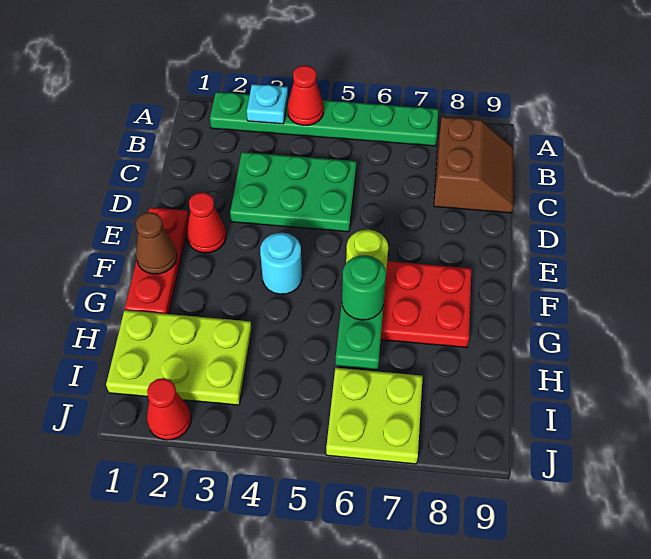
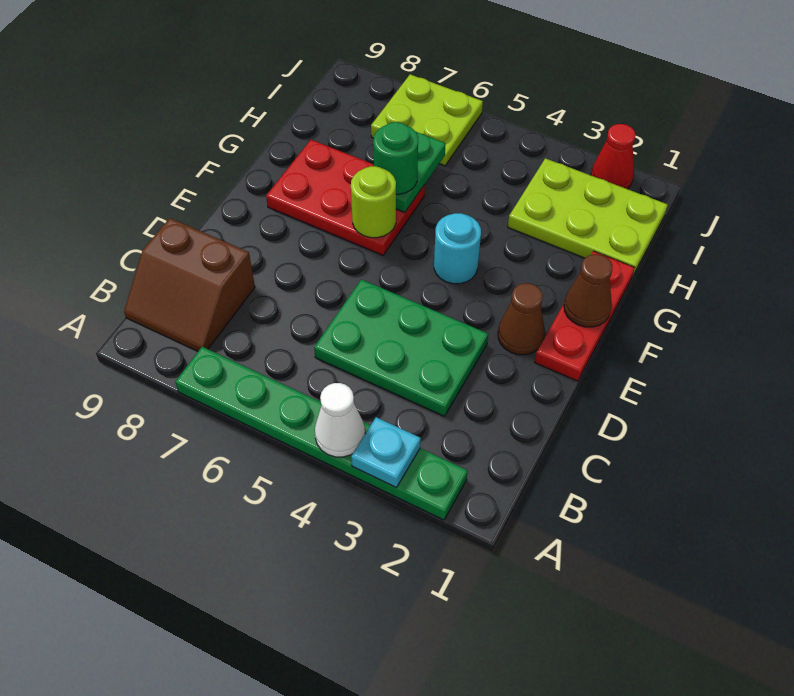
red cone A4 level 2 -> white cone A4 level 2
brown slope B8:C9 level 1 top 8 -> brown slope B8:C9 level 1 top C
red cone E2 level 1 -> brown cone E2 level 1

